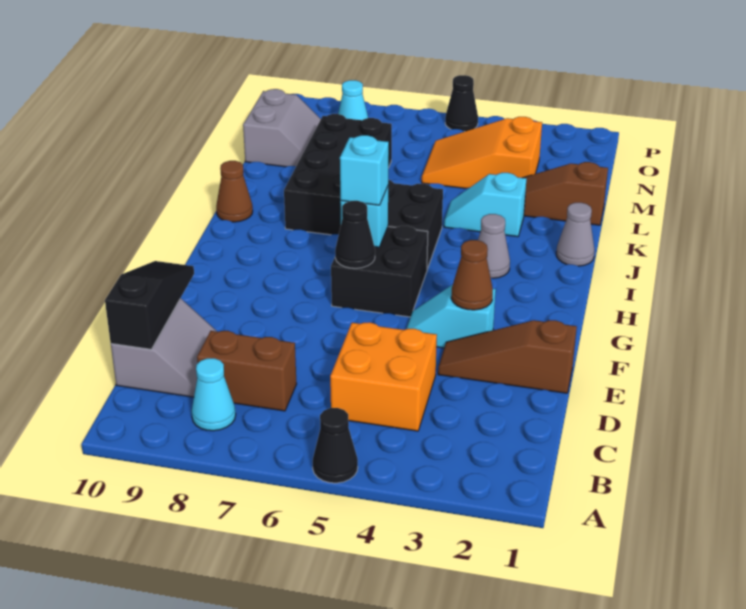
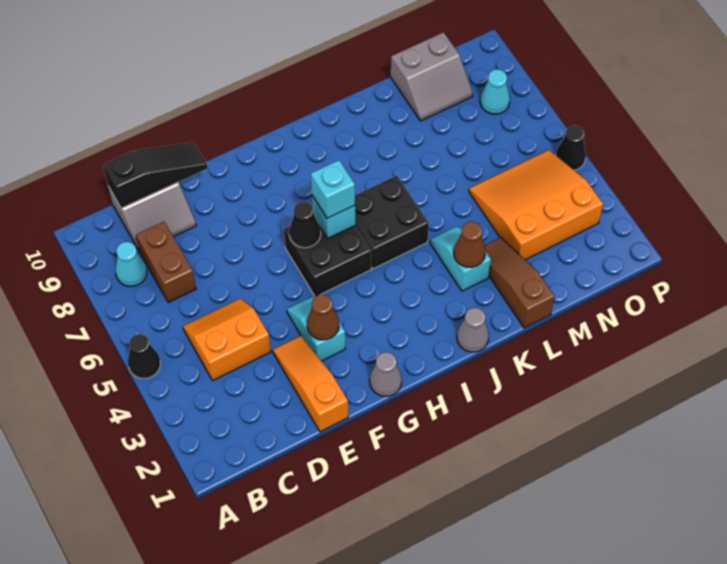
orange brick C4:D5 level 1 -> orange slope C4:D5 level 1 top 4
brown slope E1:E3 level 1 top 1 -> orange slope E1:E3 level 1 top 1
grey cone I3 level 1 -> grey cone G1 level 1
black brick J7:M8 level 1 -> none
brown cone J10 level 1 -> brown cone K3 level 2
orange slope M3:N5 level 1 top 3 -> orange slope M3:O5 level 1 top 3

